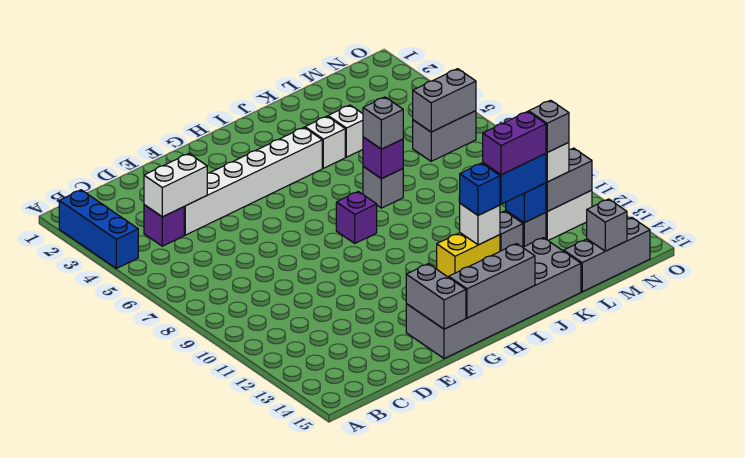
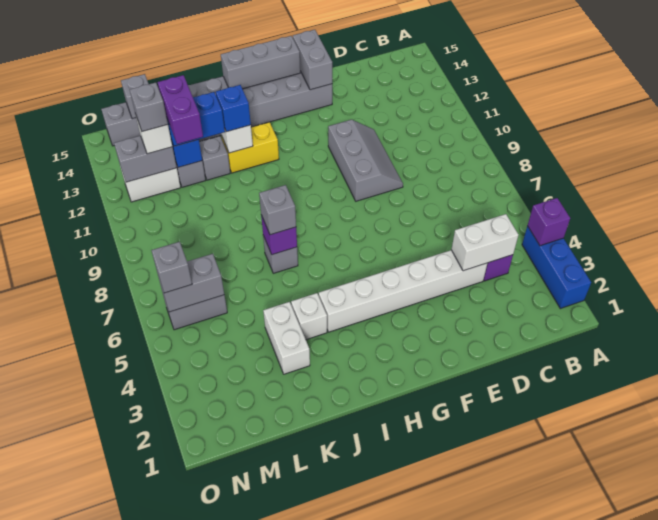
none -> grey slope E9:F11 level 1 top F
purple brick H8 level 1 -> purple brick A4 level 2
white brick K4 level 1 -> white brick K3:K4 level 1
purple brick K12:L12 level 4 -> purple brick L11:L12 level 4
none -> grey brick N6 level 3

